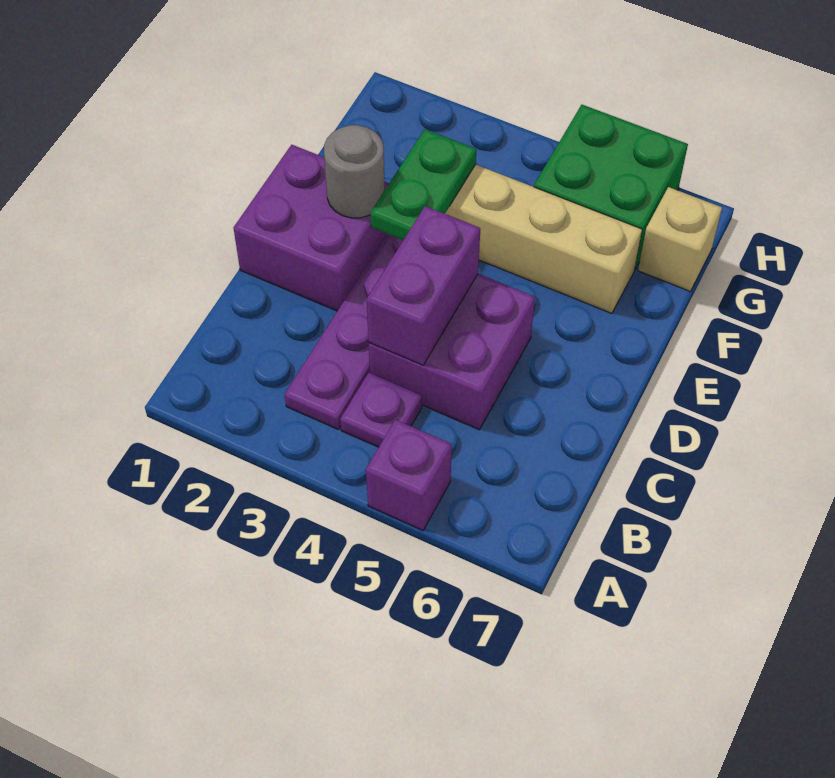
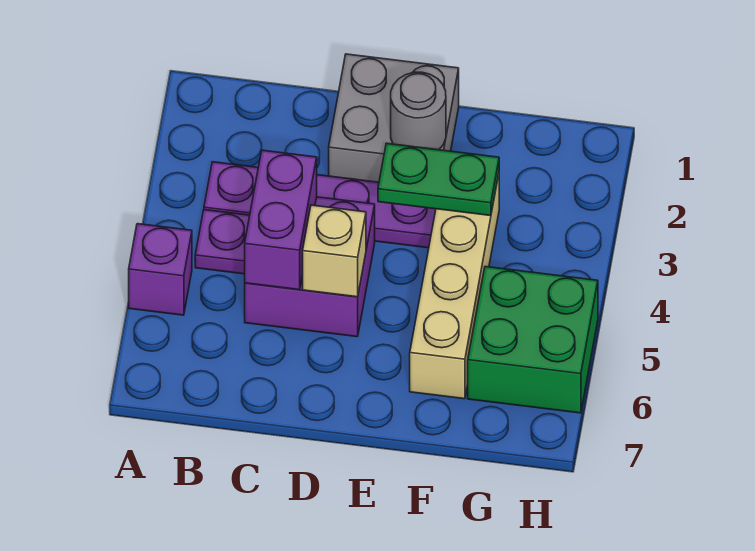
purple brick C4:D4 level 2 -> purple brick C4:C5 level 2
purple brick D1:E2 level 1 -> grey brick D1:E2 level 1
tan brick G7 level 1 -> tan brick D5 level 2

